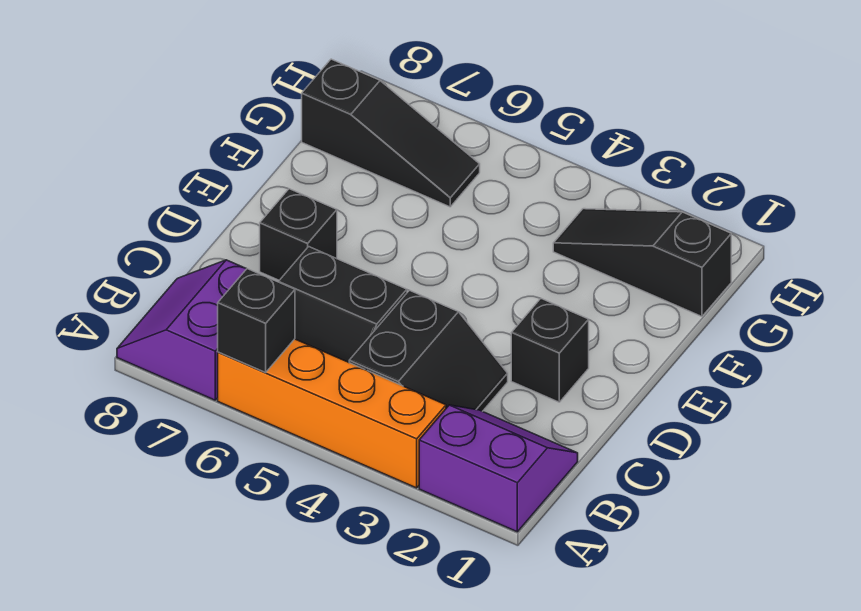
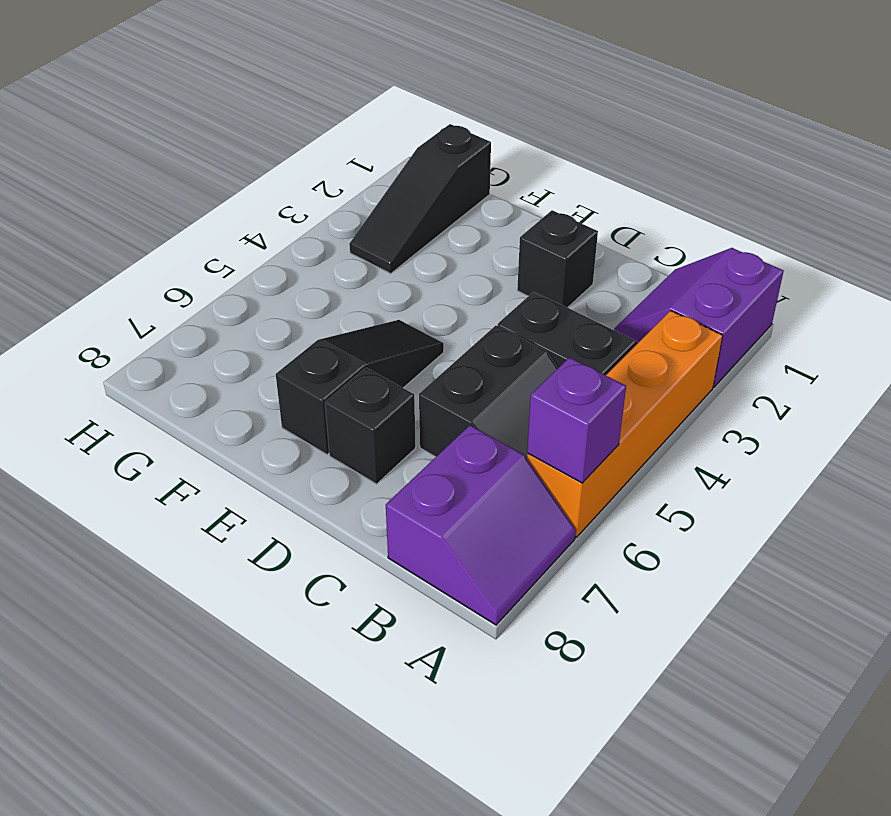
black brick A6 level 2 -> purple brick A6 level 2
purple slope A7:B8 level 1 top 7 -> purple slope A7:B8 level 1 top B
black slope G6:G8 level 1 top 8 -> black slope E5:E7 level 1 top 7

